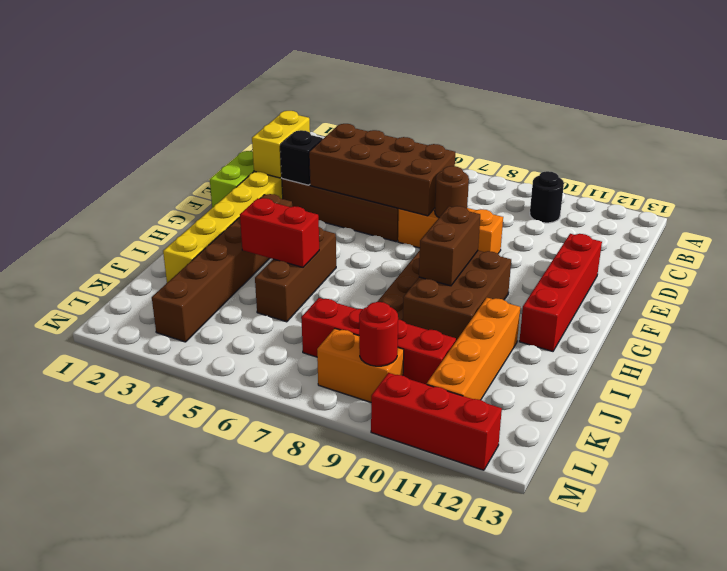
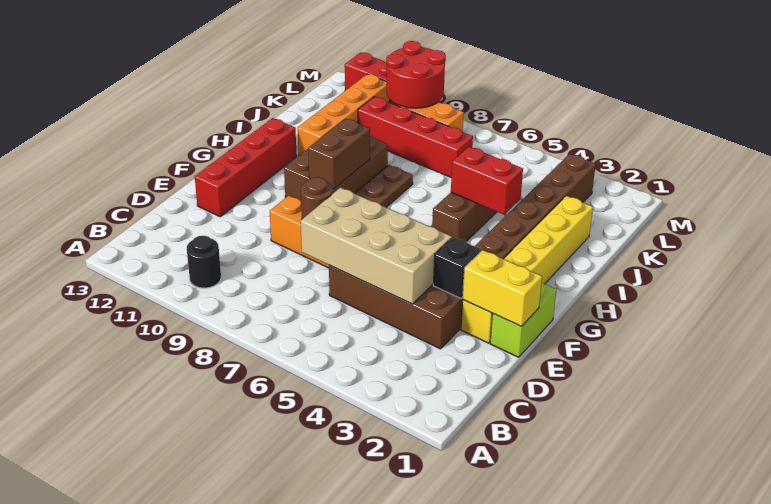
yellow brick D2:E2 level 2 -> yellow brick E1:E2 level 2
brown brick D4:E7 level 2 -> tan brick D4:E7 level 2
red round brick L9 level 2 -> red round brick L9:M10 level 2

